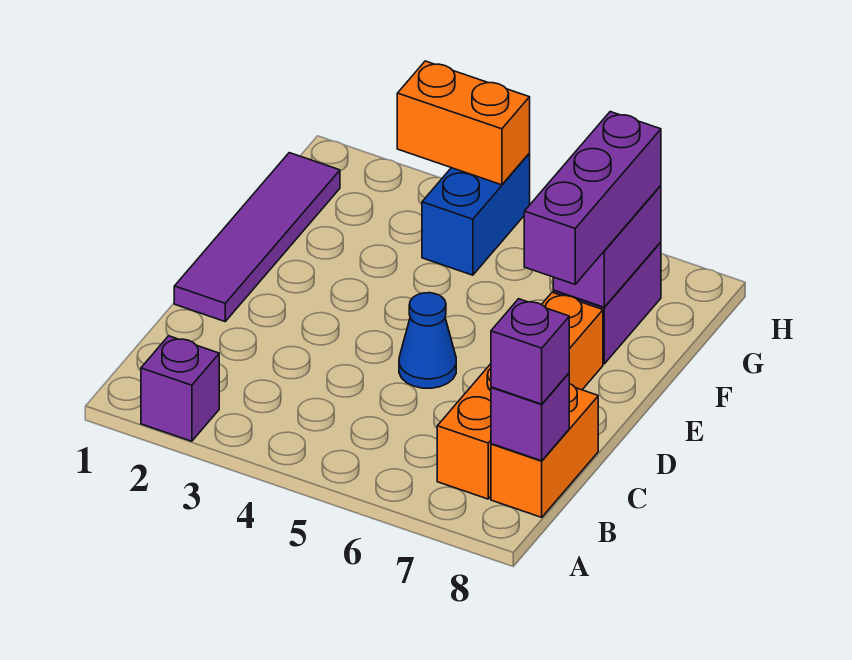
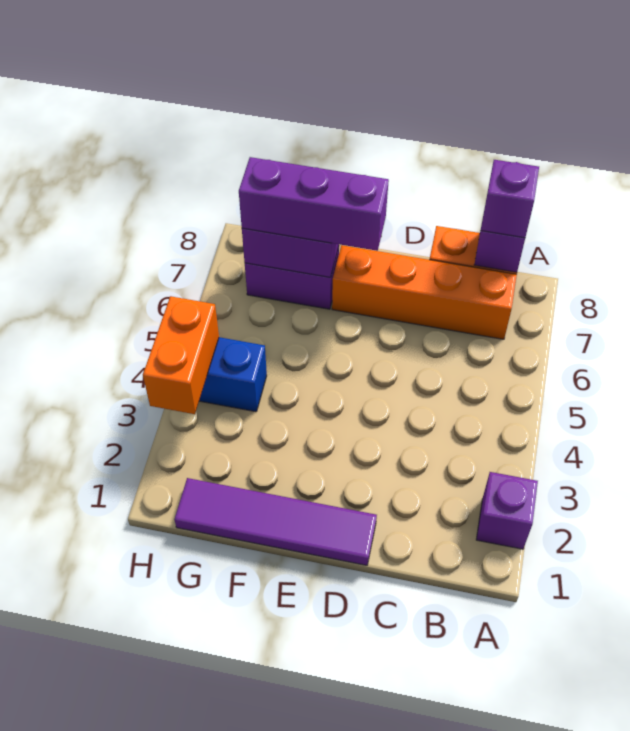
blue cone D5 level 1 -> none

